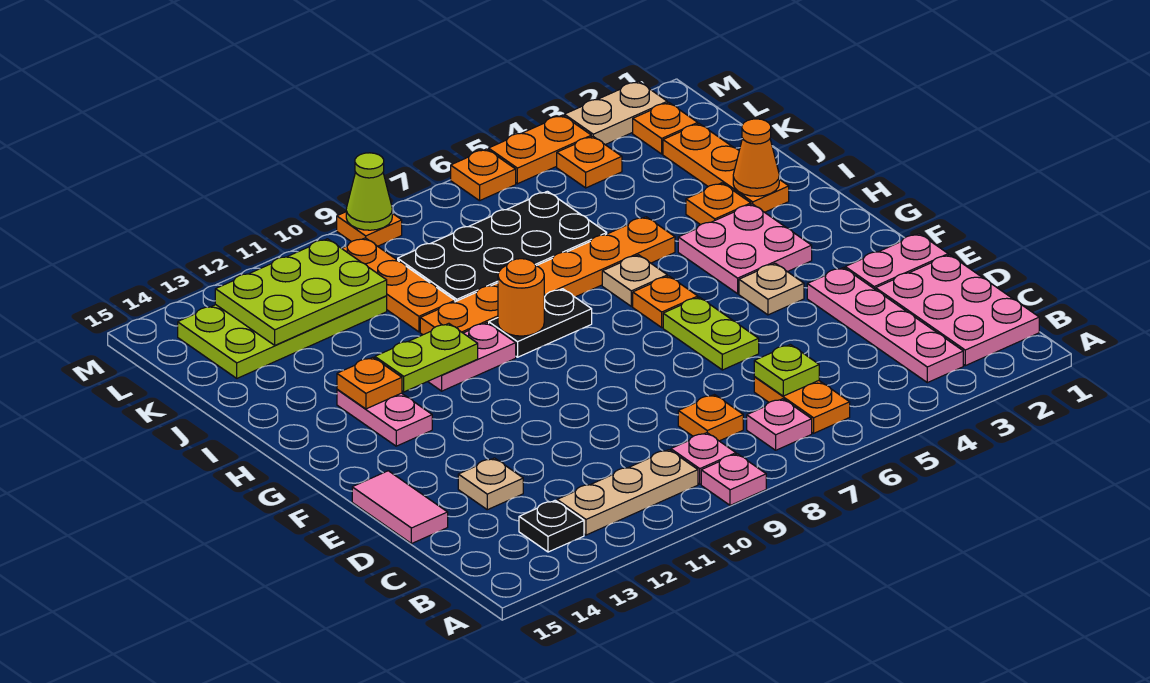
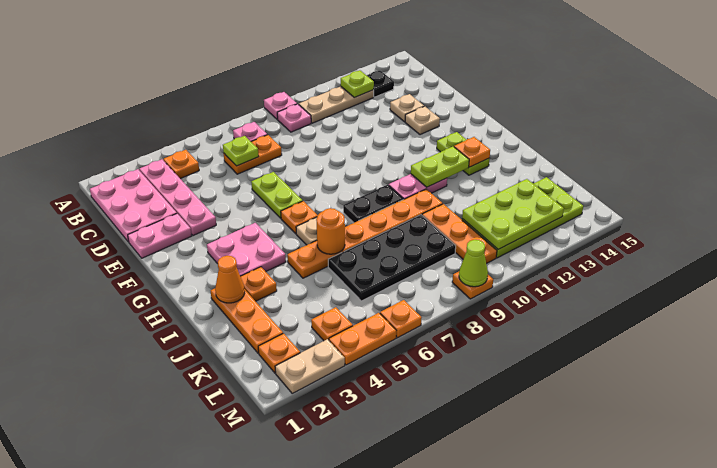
orange plate B6:C6 level 1 -> orange plate C6:C7 level 1
none -> lime plate B12 level 2
orange plate C8 level 1 -> orange plate B4 level 1
pink tile D15:E15 level 1 -> none
tan plate F4 level 1 -> tan plate E13 level 1
pink plate G13:H13 level 1 -> lime plate G13:H13 level 1
orange round brick H9 level 2 -> orange round brick I6 level 2

